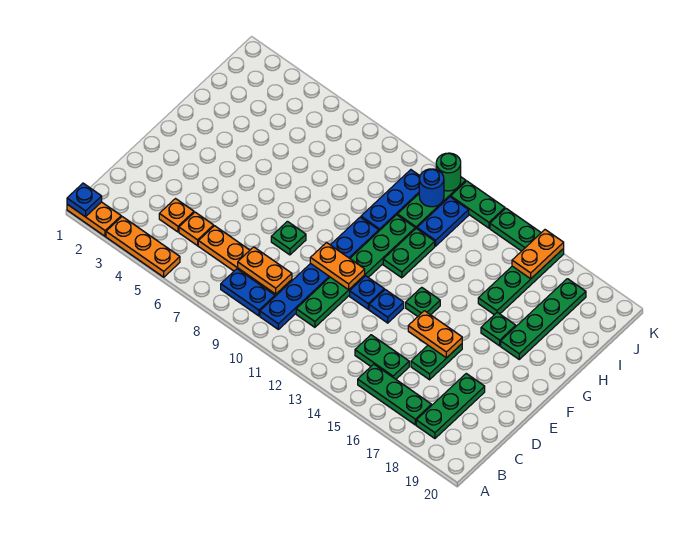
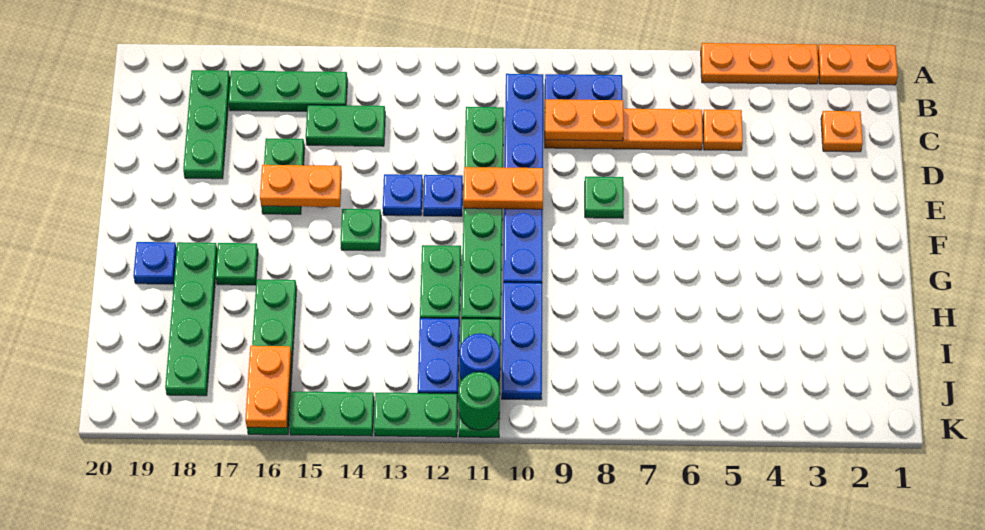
blue plate A1 level 2 -> blue plate G19 level 1
orange plate C4 level 1 -> orange plate C2 level 1

